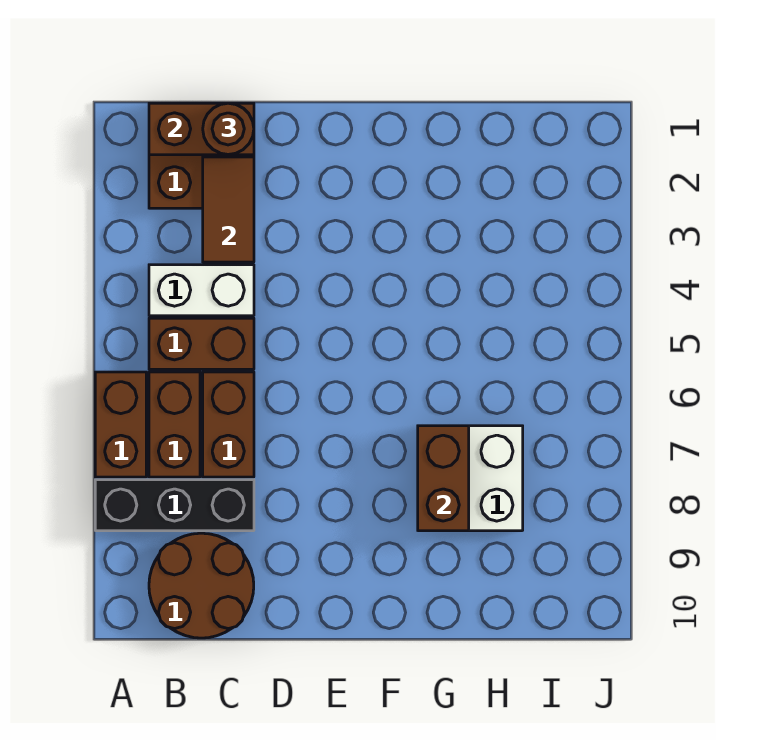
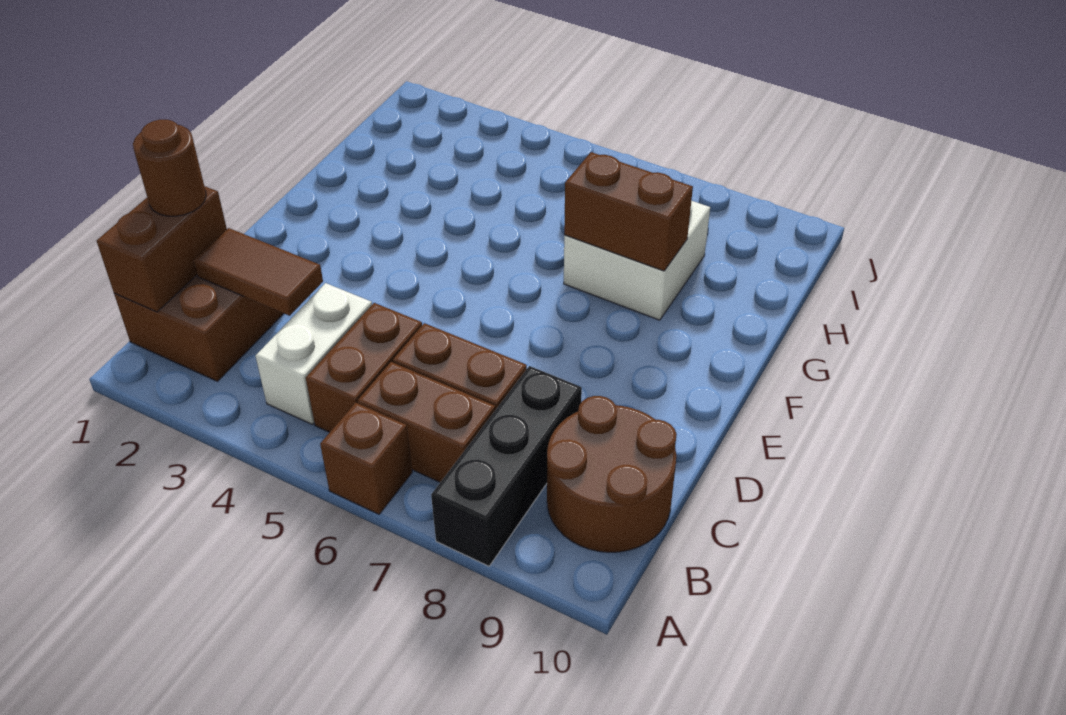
brown brick A6:A7 level 1 -> brown brick A6 level 1

